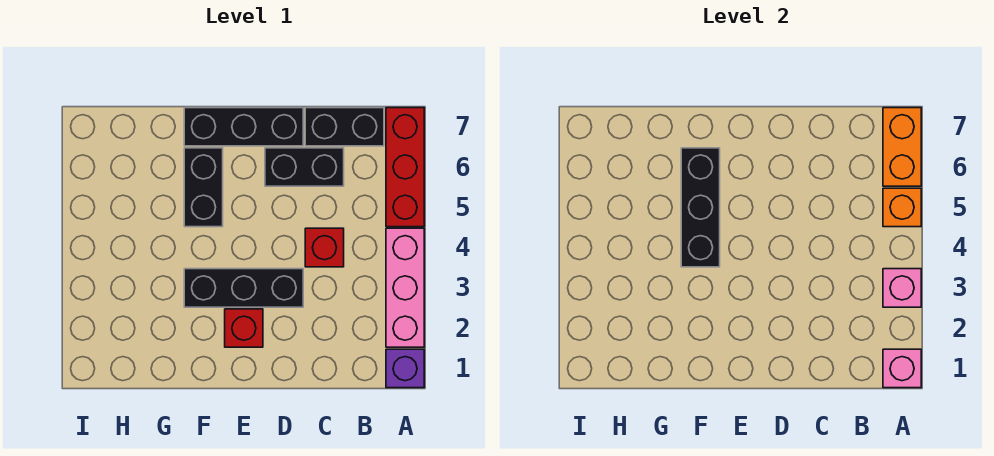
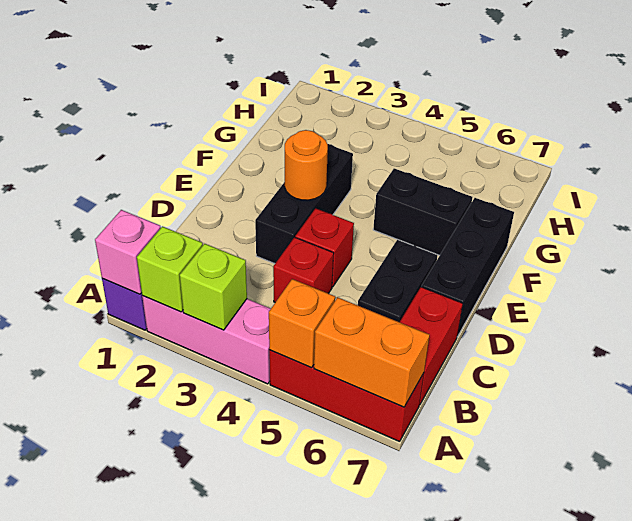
none -> lime brick A2 level 2
pink brick A3 level 2 -> lime brick A3 level 2
black brick B7:C7 level 1 -> red brick B7:C7 level 1
red brick E2 level 1 -> red brick D4 level 1
none -> orange round brick E3 level 2
black brick F4:F6 level 2 -> none

